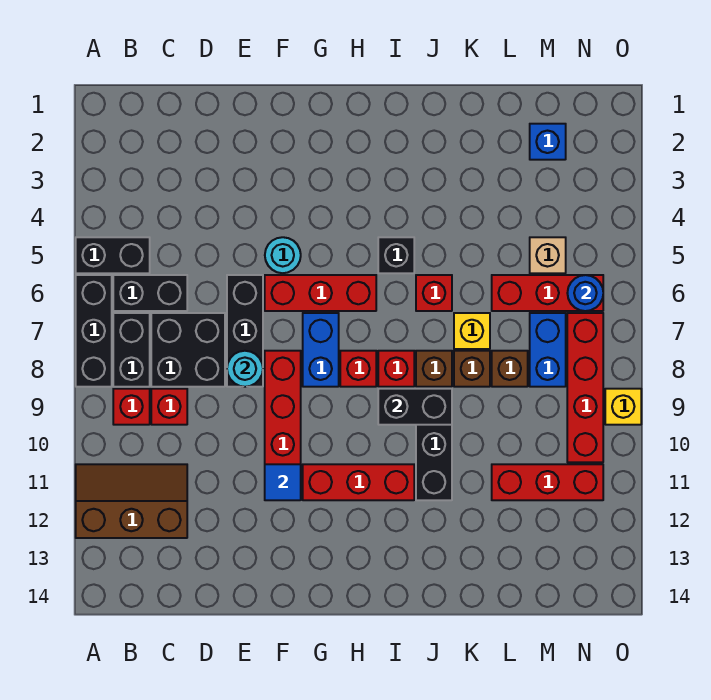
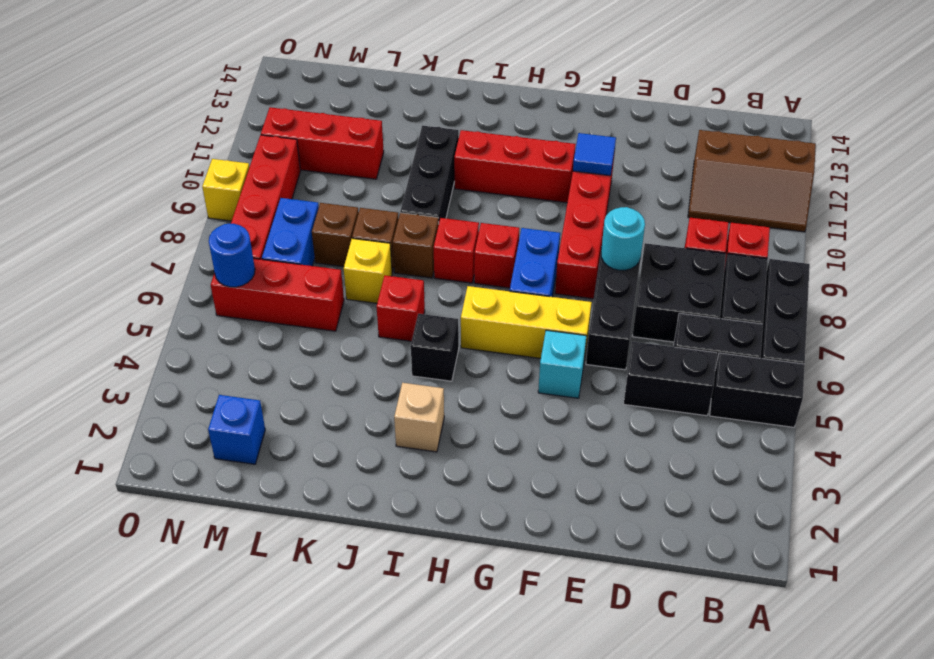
cyan round brick F5 level 1 -> cyan brick F5 level 1
red brick F6:H6 level 1 -> yellow brick F6:H6 level 1
black brick I9:J9 level 2 -> black brick C5:D5 level 1
tan brick M5 level 1 -> tan brick I3 level 1

